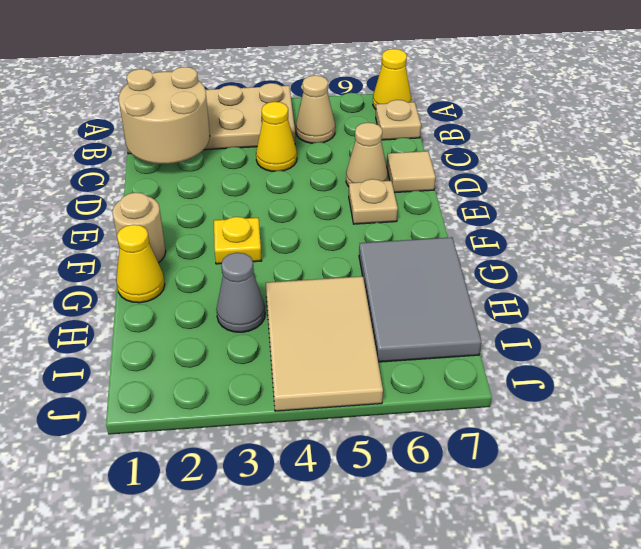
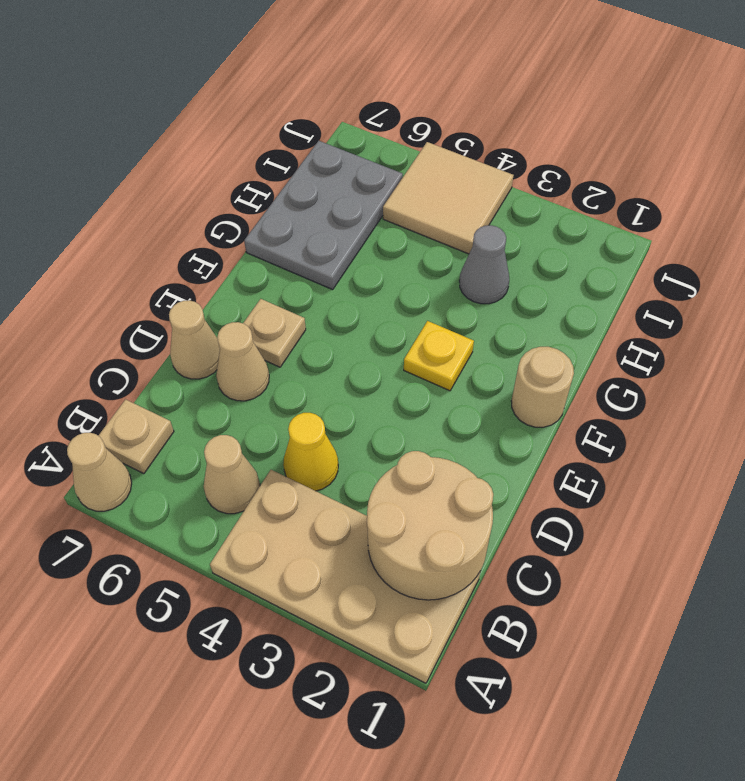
yellow cone A7 level 1 -> tan cone A7 level 1
tan tile D7 level 1 -> tan cone D7 level 1
yellow cone G1 level 1 -> none
grey tile G6:I7 level 1 -> grey plate G6:I7 level 1
tan tile H4:J5 level 1 -> tan tile I4:J5 level 1

